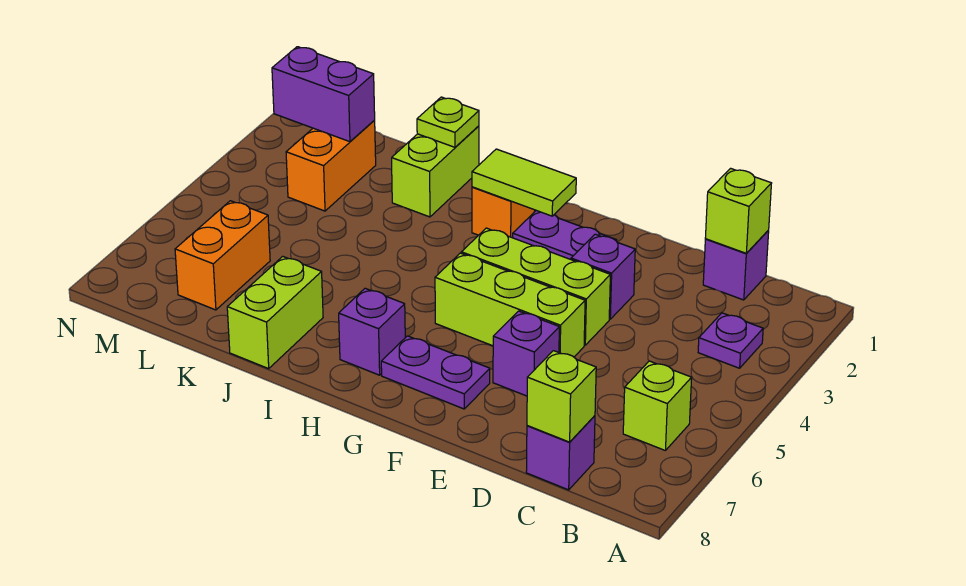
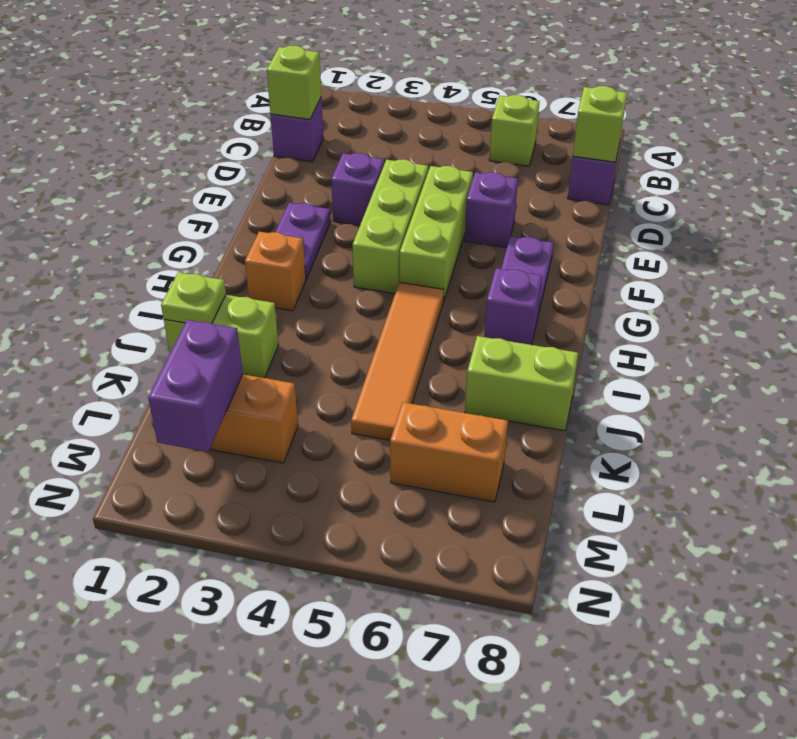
purple plate B3 level 1 -> none
lime tile G2:H2 level 2 -> none
none -> orange tile H5:K5 level 1

